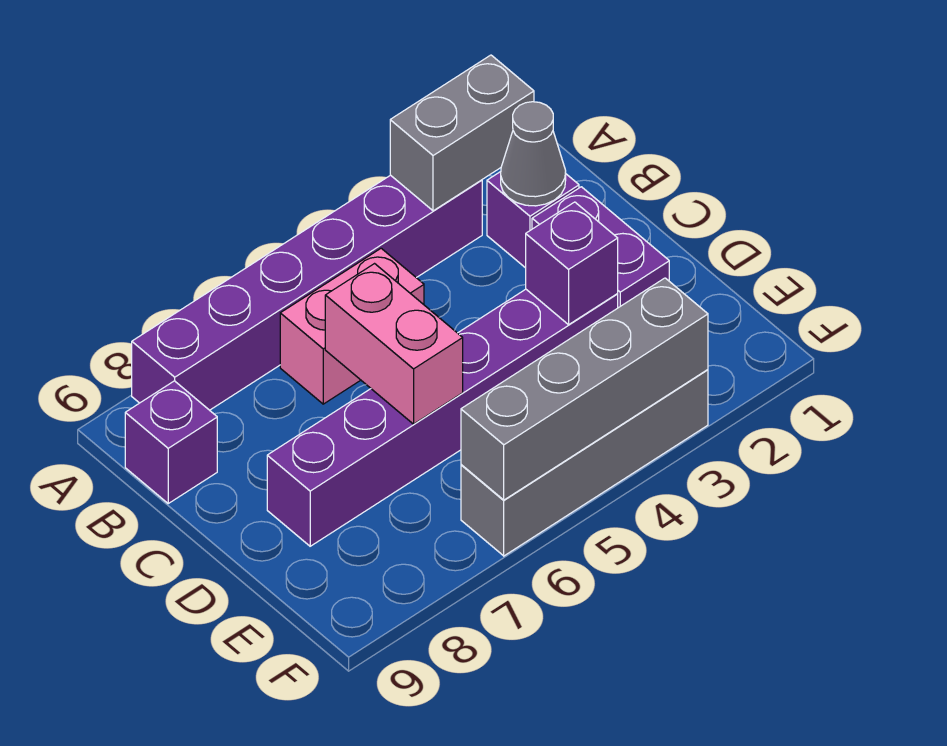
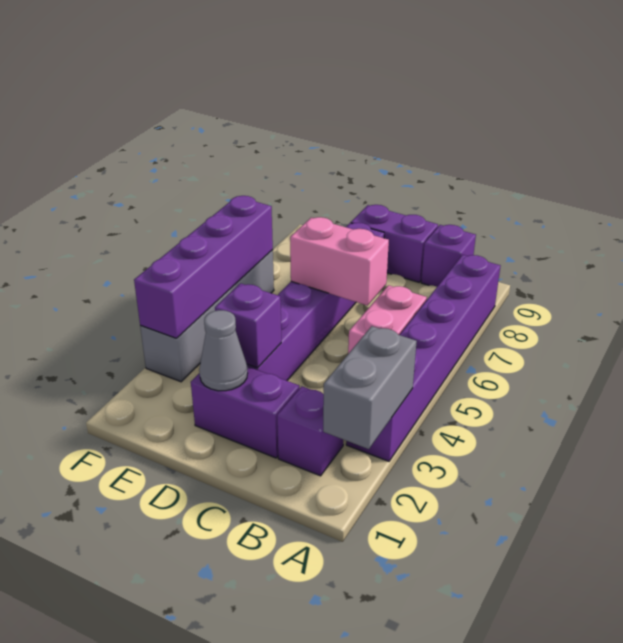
grey cone B2 level 2 -> grey cone D2 level 2
none -> purple brick C9:D9 level 1
grey brick F3:F6 level 2 -> purple brick F3:F6 level 2

